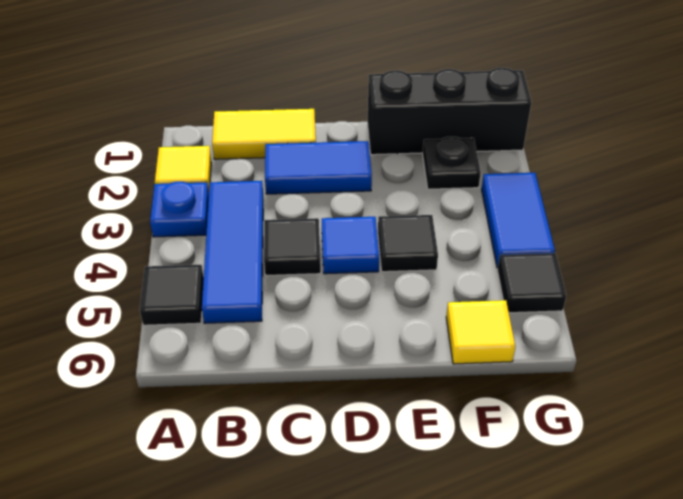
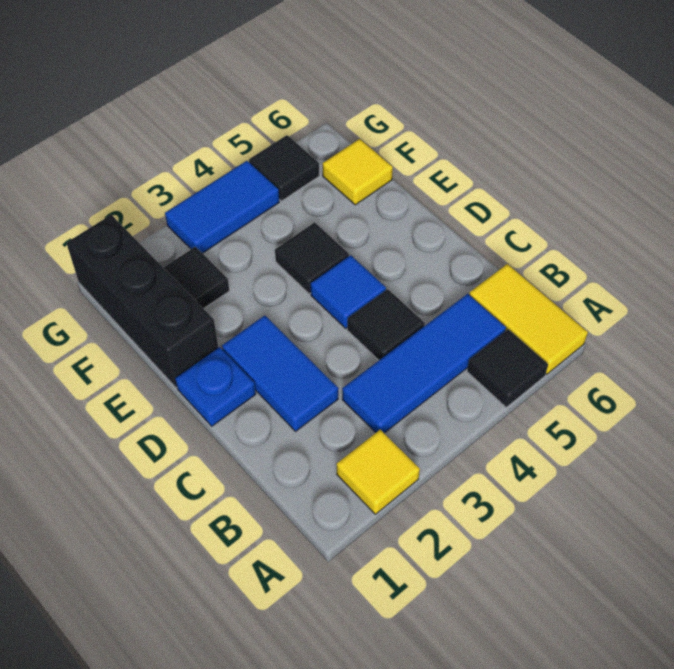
blue plate A3 level 1 -> blue plate D1 level 1
yellow tile B1:C1 level 1 -> yellow tile A6:B6 level 1
black plate F2 level 1 -> black tile F2 level 1

